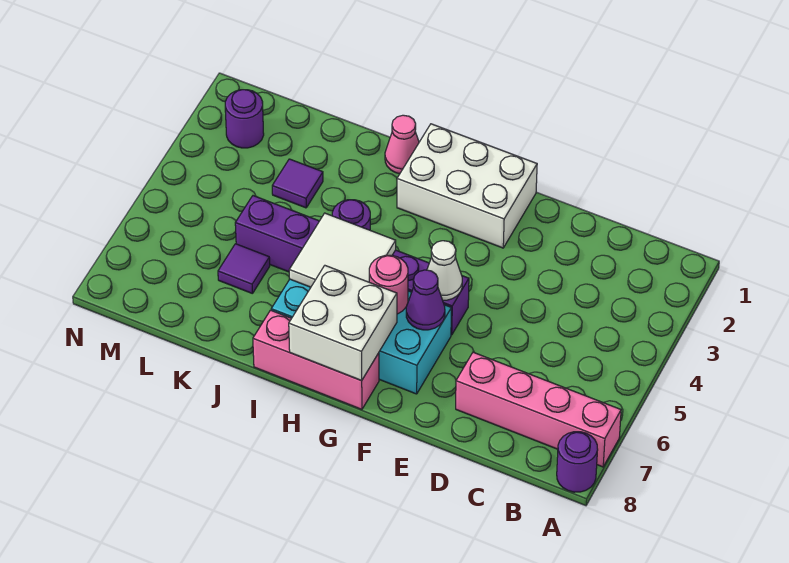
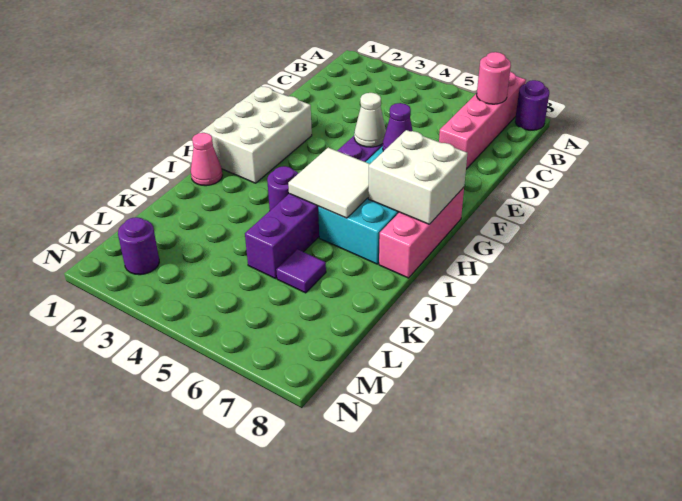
pink round brick G6 level 2 -> pink round brick B7 level 2
purple tile K3 level 1 -> none

